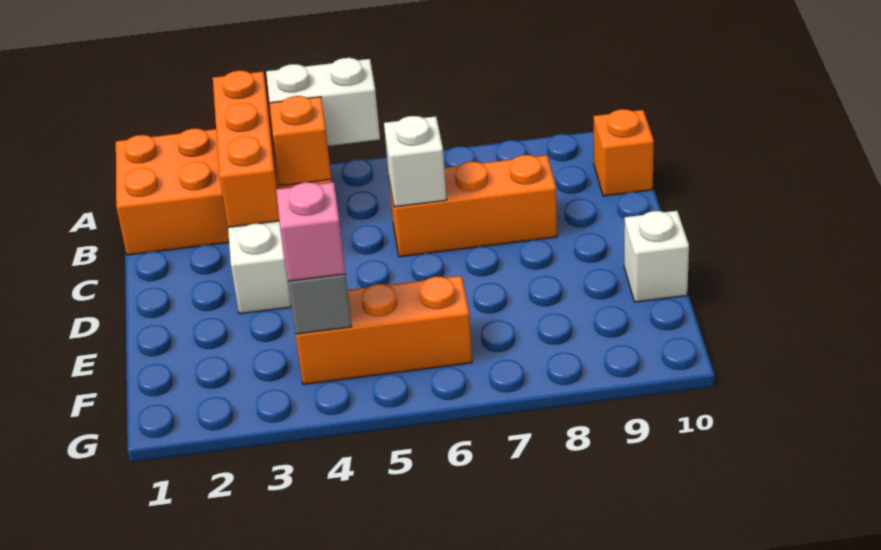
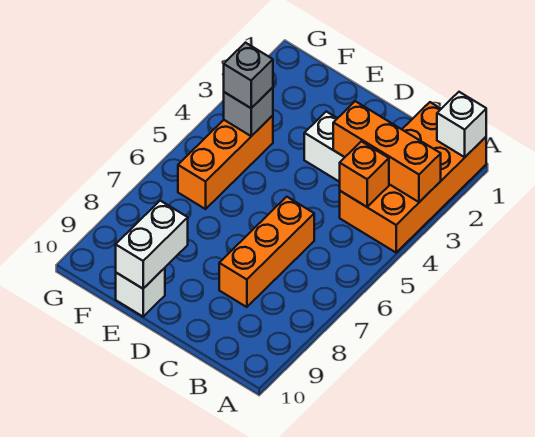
white brick A4:A5 level 2 -> white brick E9:E10 level 2
orange brick B10 level 1 -> none
white brick C6 level 2 -> white brick A1 level 2
pink brick F4 level 3 -> grey brick F4 level 3

